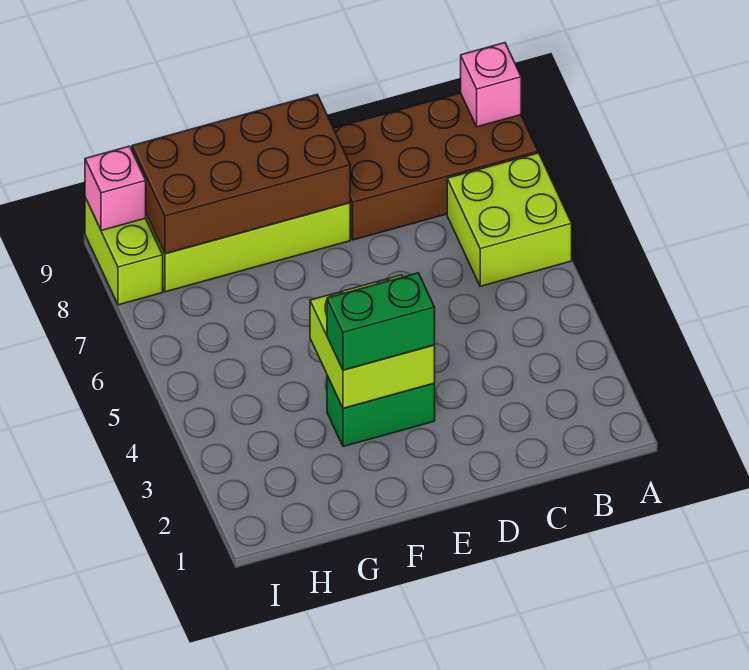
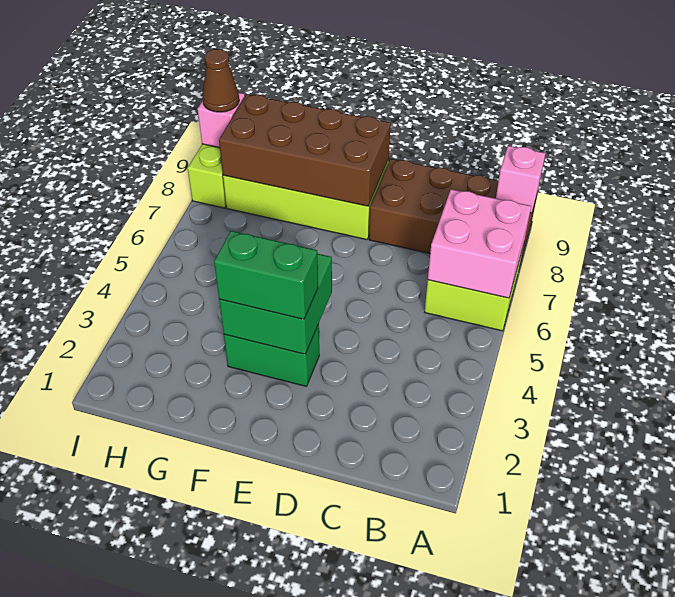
none -> pink brick A6:B7 level 2
lime brick E3:F4 level 2 -> green brick E3:F4 level 2
none -> brown cone I9 level 3

